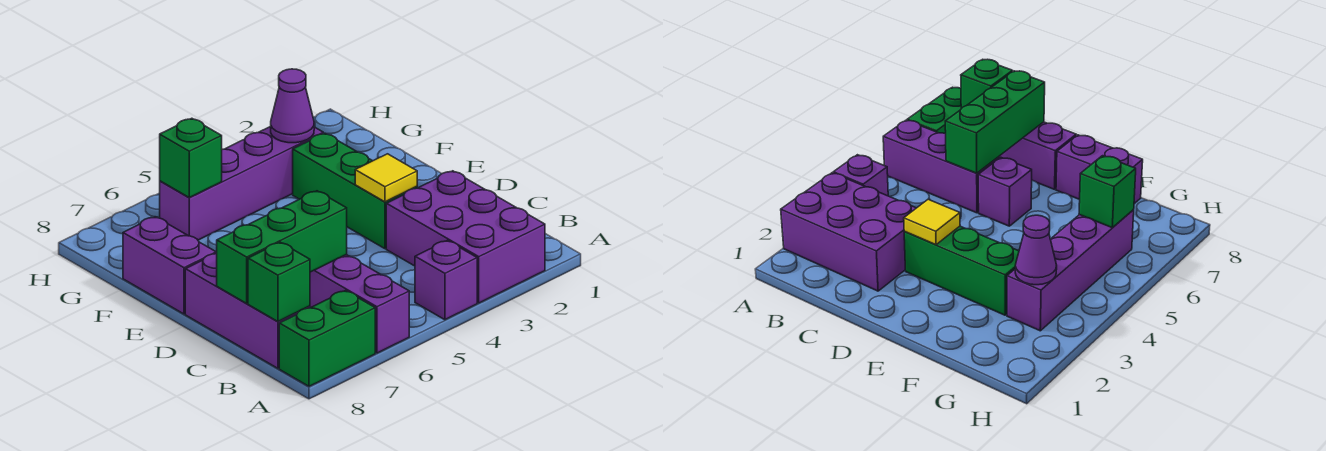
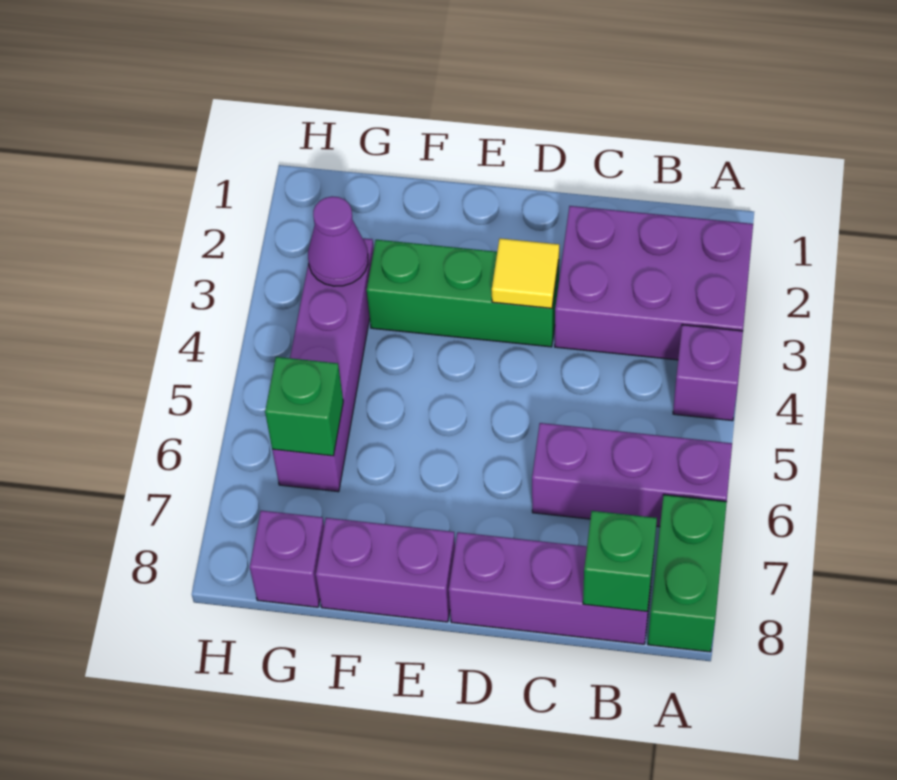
green brick C6:C8 level 2 -> none
purple brick D6 level 1 -> purple brick G8 level 1

